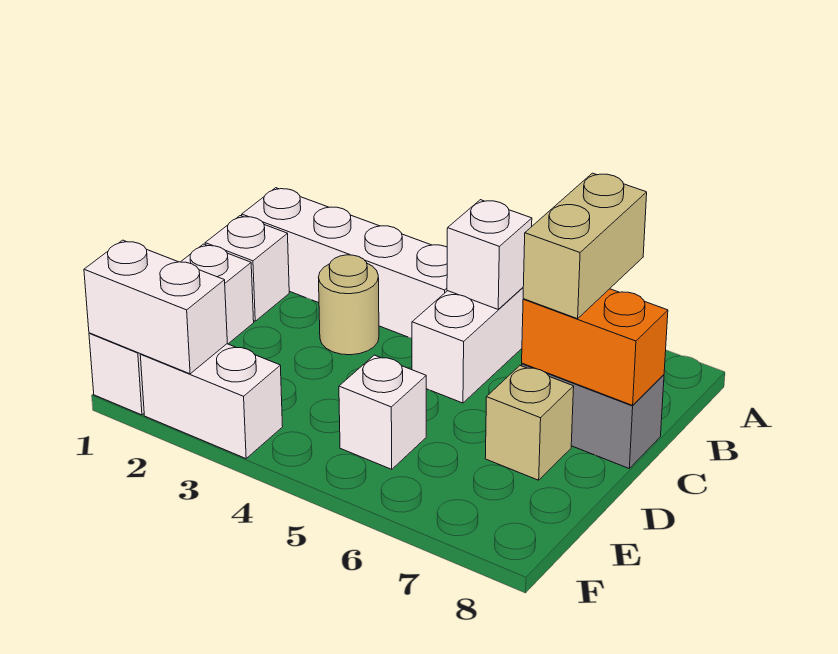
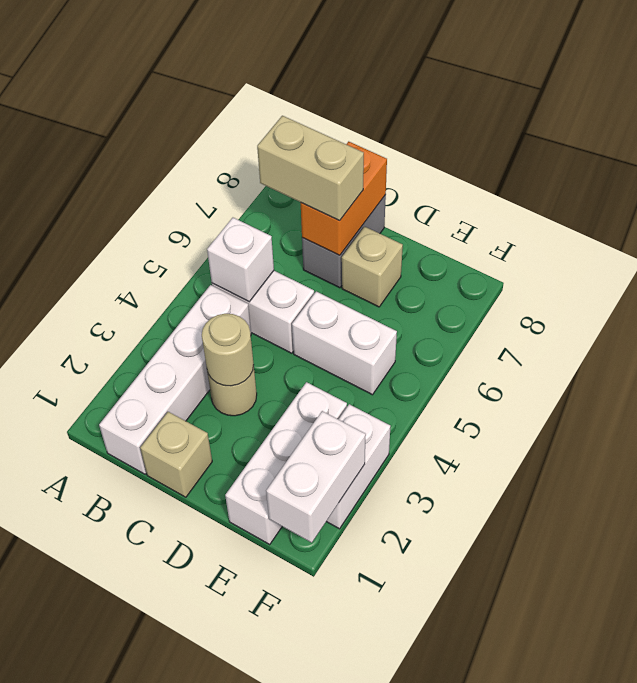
white brick C1 level 1 -> tan brick C1 level 1
none -> tan round brick C3 level 2
white brick D1:F1 level 1 -> white brick E1:E3 level 1
white brick E5 level 1 -> white brick D5:E5 level 1

